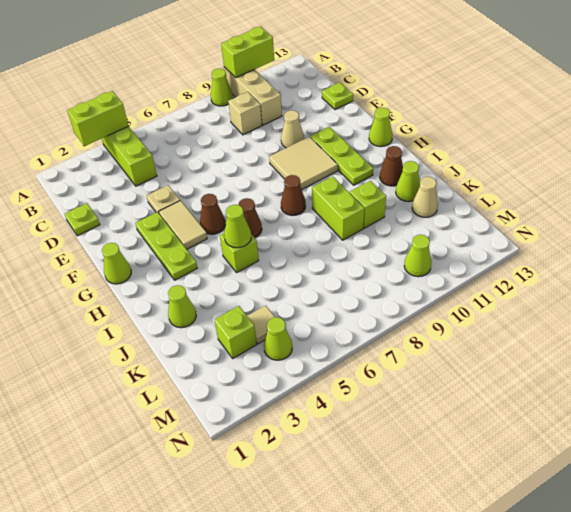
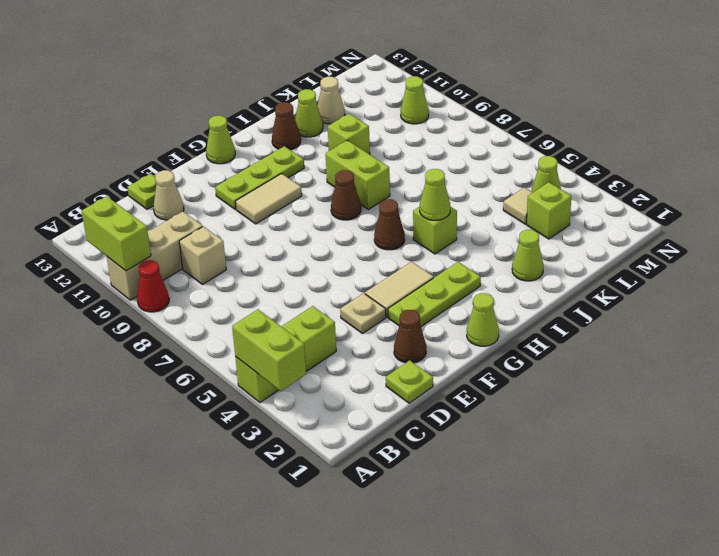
lime cone A9 level 1 -> red cone A9 level 1
tan cone E10 level 1 -> tan cone D12 level 1
tan tile F9:G10 level 1 -> tan tile F10:G10 level 1
brown cone G5 level 1 -> brown cone E2 level 1
lime brick I9:J9 level 1 -> lime brick I8:I9 level 1

